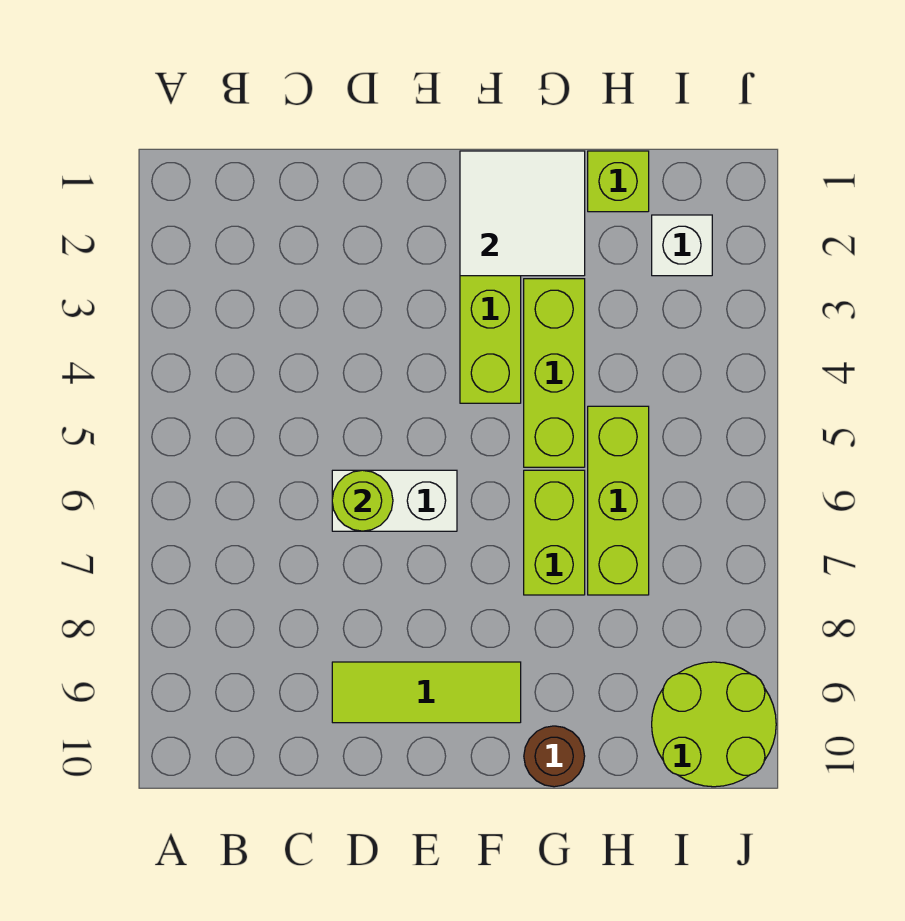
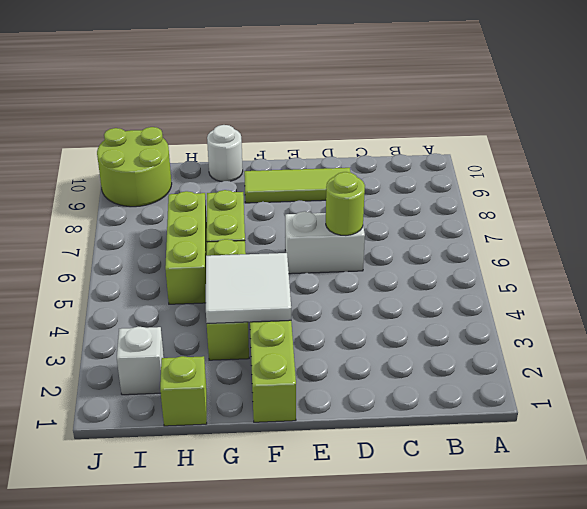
white tile F1:G2 level 2 -> white tile F3:G4 level 2
brown round brick G10 level 1 -> white round brick G10 level 1

